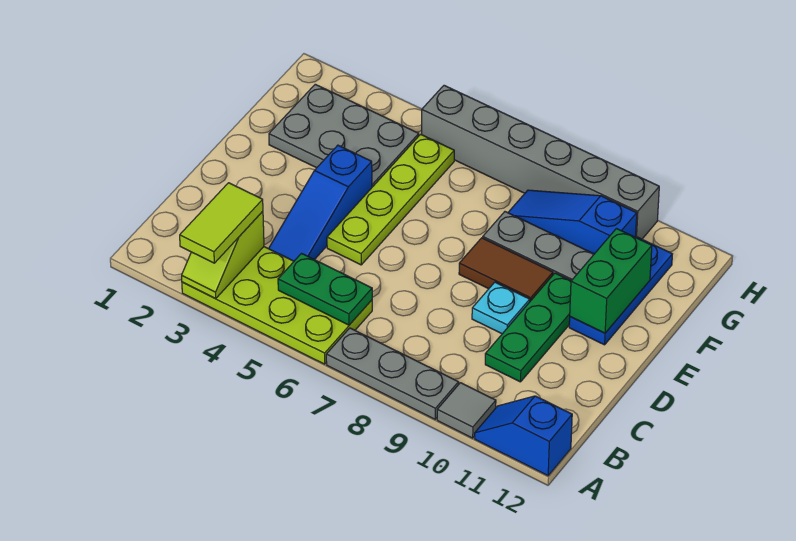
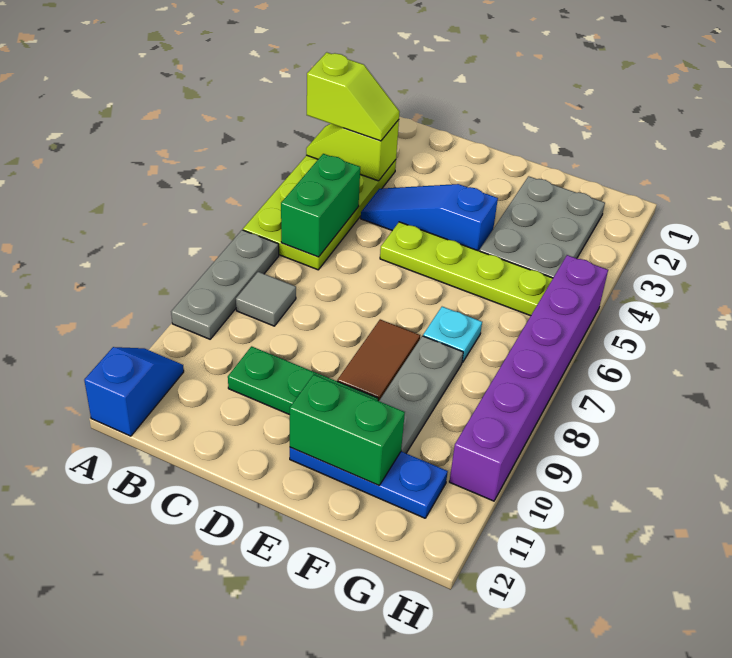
lime tile A3:B3 level 3 -> lime slope A3:B3 level 3 top A
grey tile A10 level 1 -> grey tile B8 level 1
green plate B5:B6 level 2 -> green brick B5:B6 level 2
cyan plate D9 level 1 -> cyan plate F7 level 1
blue slope G8:G10 level 1 top 10 -> none
grey brick H5:H10 level 1 -> purple brick H5:H10 level 1

